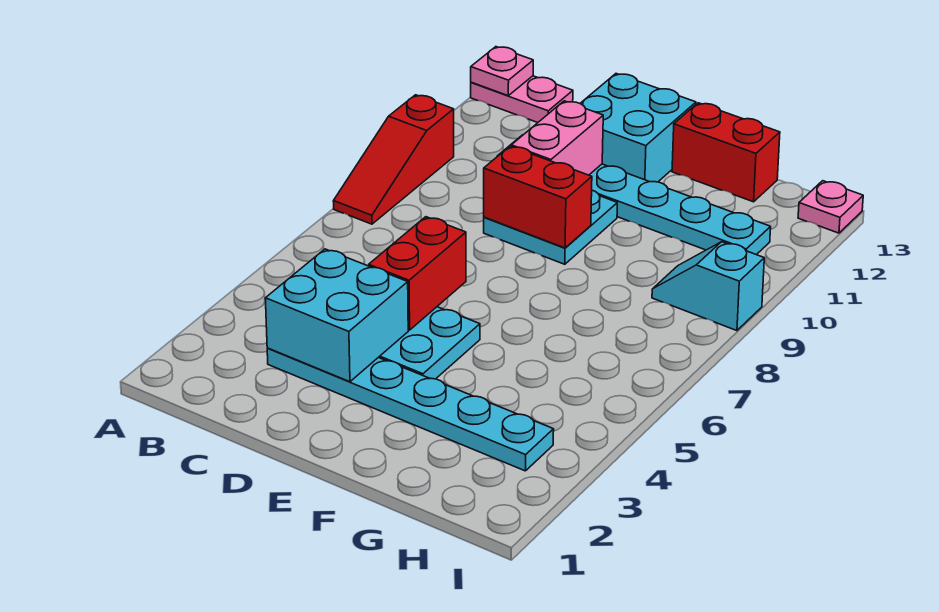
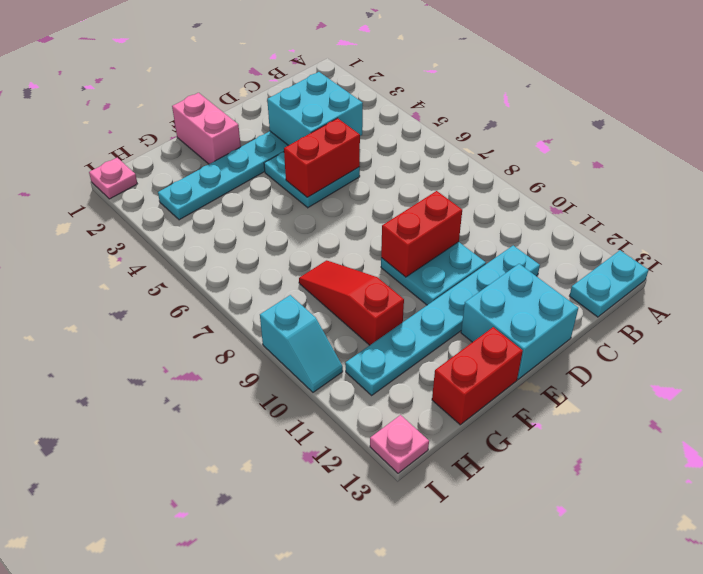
red slope A8:A10 level 1 top 10 -> red slope G8:G10 level 1 top 10
pink plate A13:B13 level 1 -> cyan plate A13:B13 level 1
pink plate A13 level 2 -> pink plate I1 level 1
red brick D5:D6 level 2 -> red brick D5:E5 level 2
pink brick D10:D11 level 2 -> pink brick F1:F2 level 1
cyan slope H9:I9 level 1 top I -> cyan slope I9:I10 level 1 top 9

